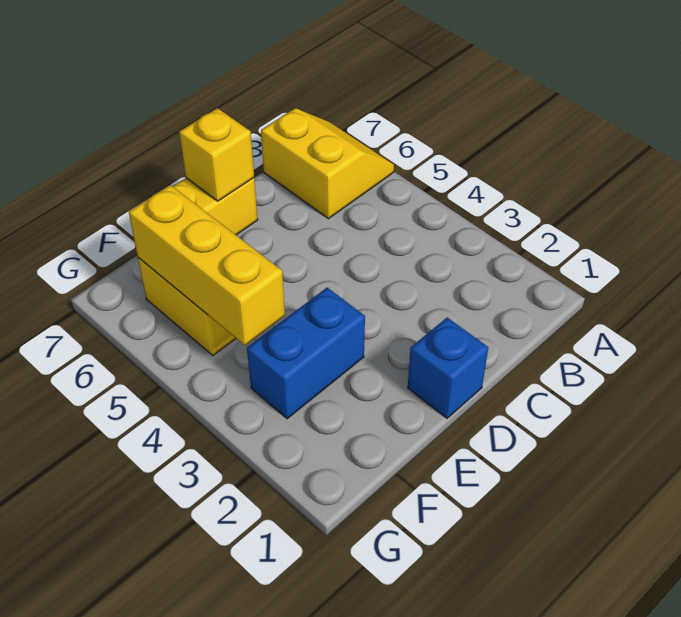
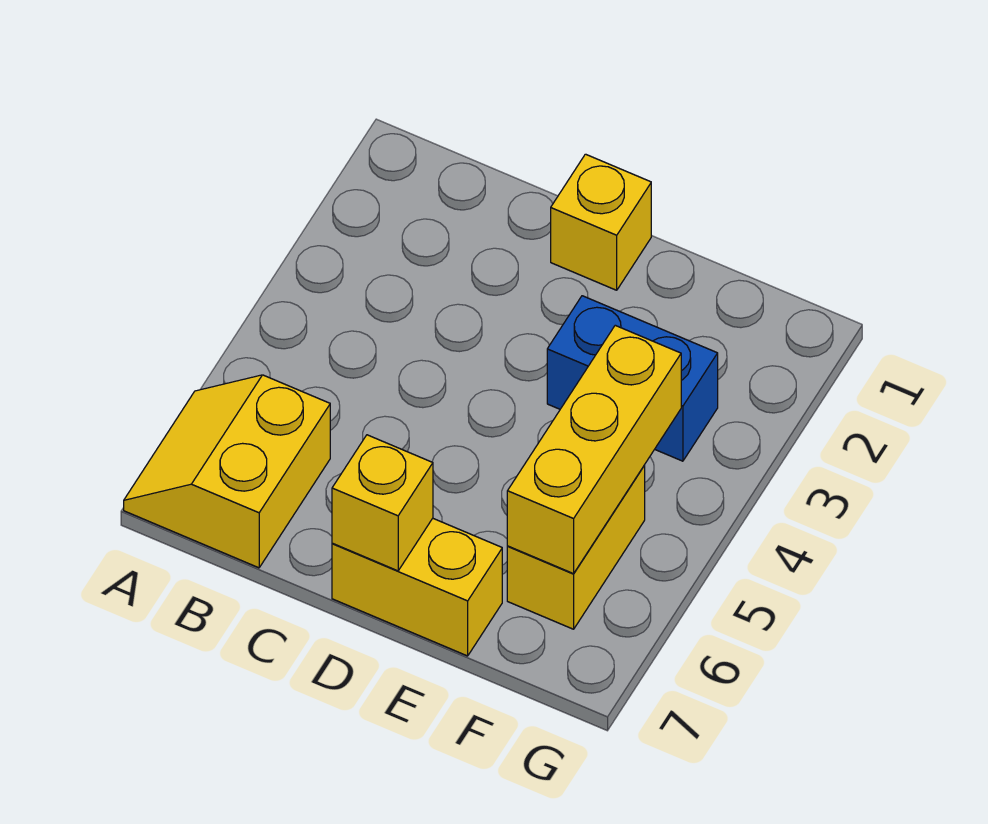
blue brick D1 level 1 -> yellow brick D1 level 1

